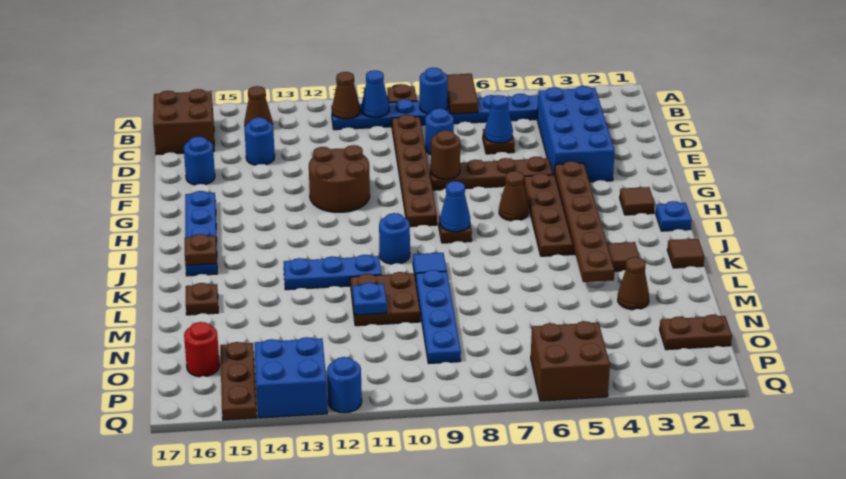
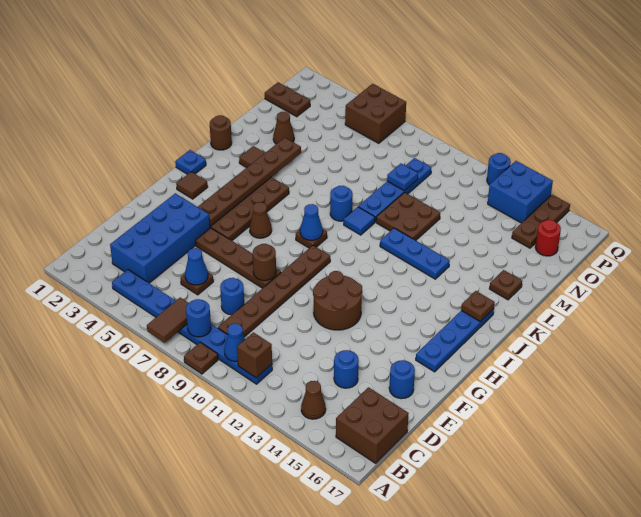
brown cone B11 level 2 -> brown brick B11 level 2
blue round brick J10 level 1 -> blue round brick K8 level 1
brown tile K1 level 1 -> brown round brick K1 level 1
blue plate M11 level 2 -> blue plate N9 level 2

